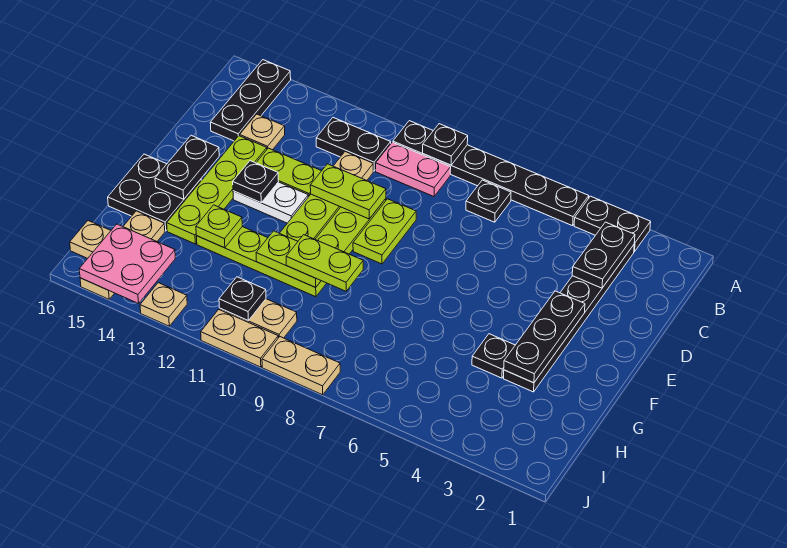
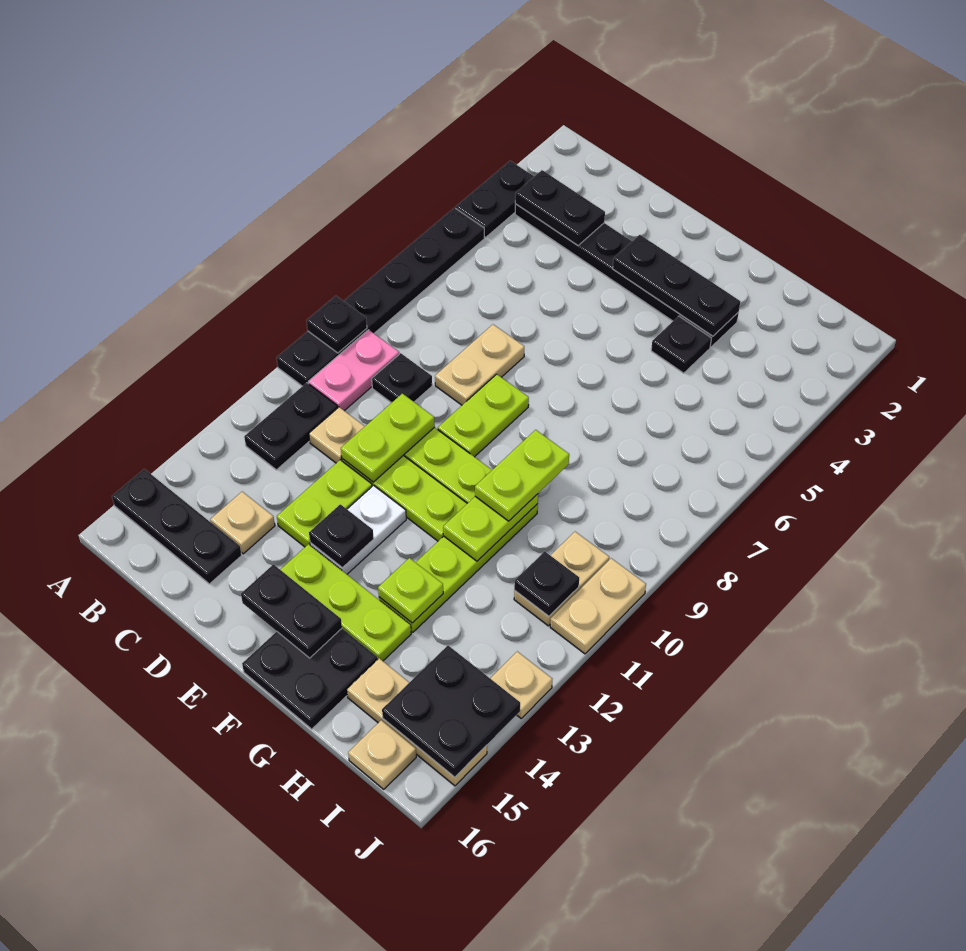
black plate B7 level 1 -> black plate C9 level 1
lime plate D9:E9 level 1 -> lime plate E8:E9 level 1
lime plate D14:G14 level 1 -> lime plate E14:G14 level 1
pink plate I14:J15 level 2 -> black plate I14:J15 level 2
tan plate J8:J9 level 1 -> tan plate D7:D8 level 1

